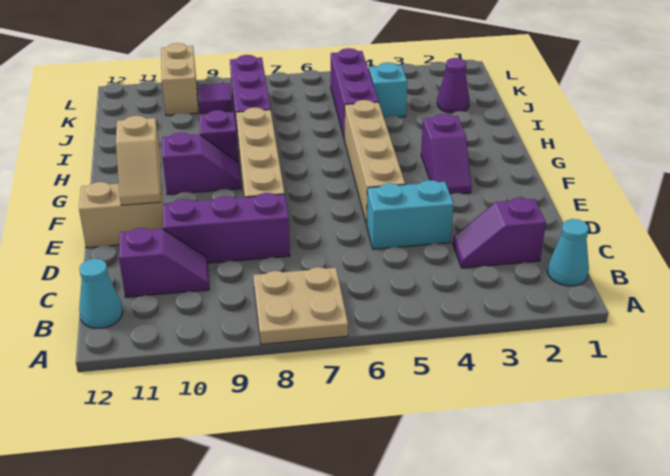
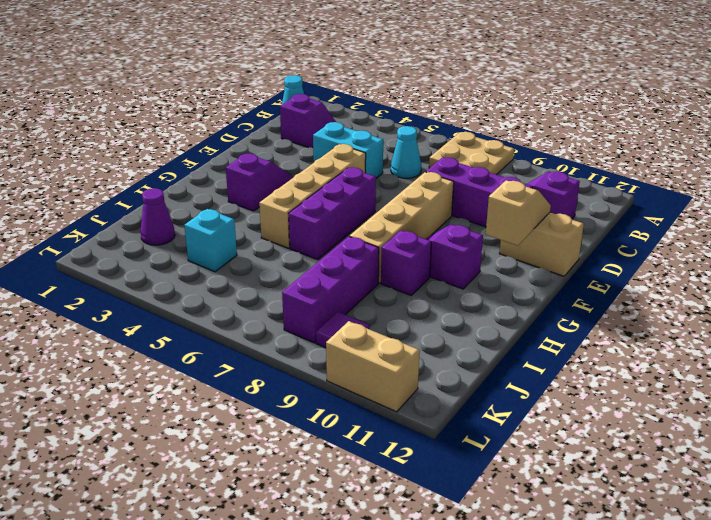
cyan cone B12 level 1 -> cyan cone C6 level 1
purple brick I5:K5 level 1 -> purple brick F6:H6 level 1
tan brick K10:L10 level 1 -> tan brick L10:L11 level 1

